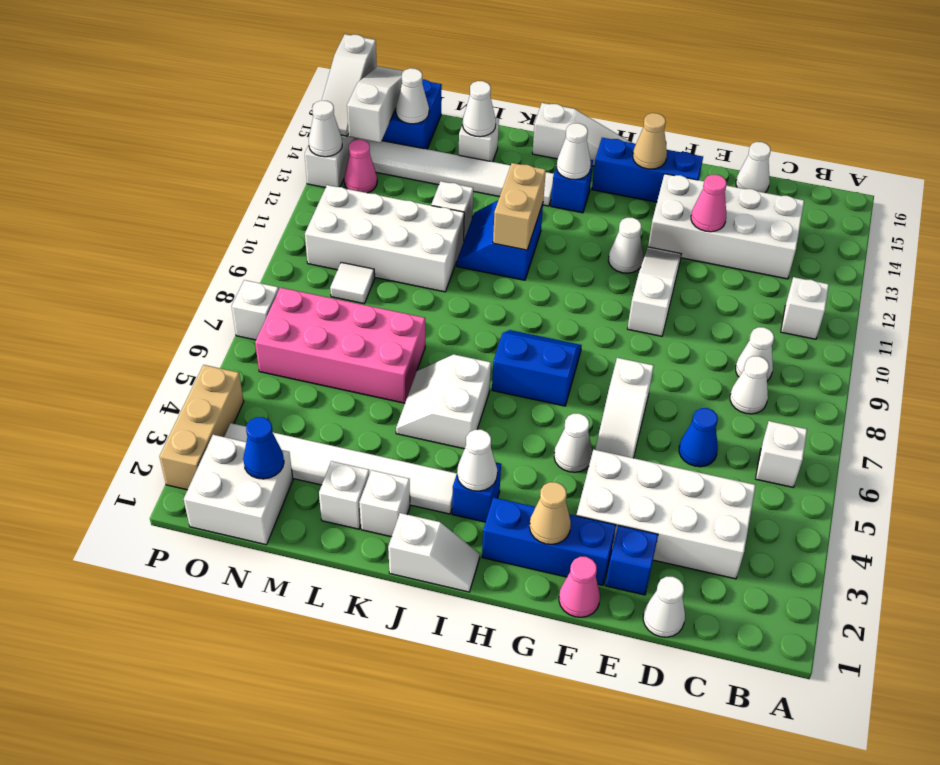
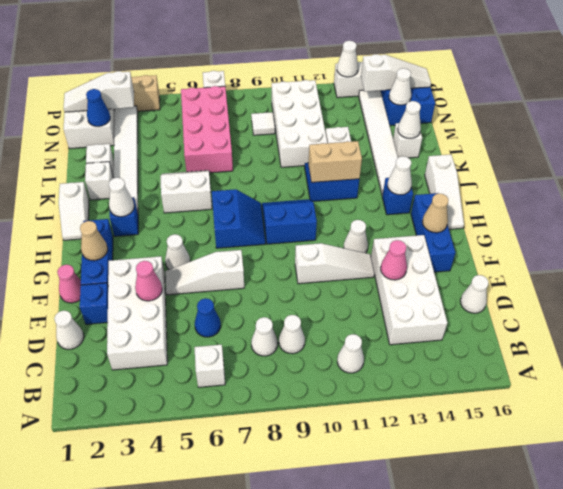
white brick B11 level 1 -> white cone B11 level 1
none -> blue slope H9:I10 level 1 top H
pink cone O13 level 1 -> pink cone E4 level 2
white slope P14:P16 level 2 top 16 -> white slope O1:O3 level 2 top 3

